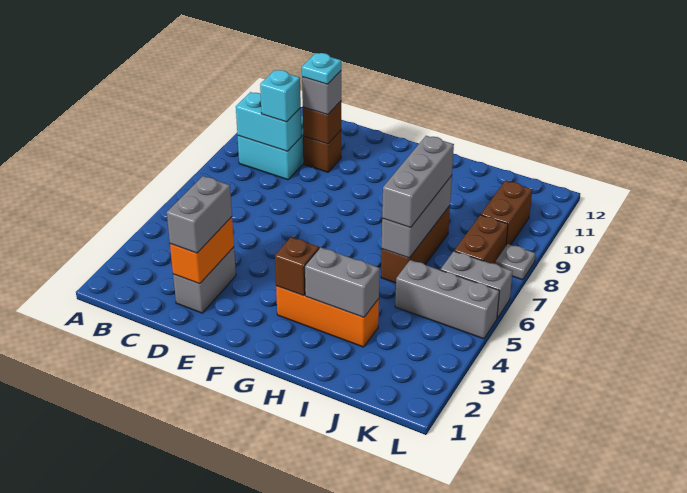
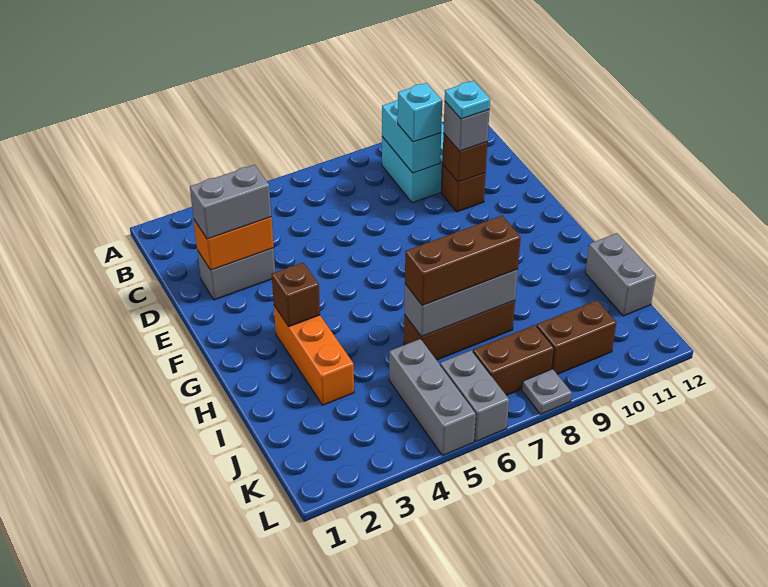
grey brick H3:I3 level 2 -> grey brick I12:J12 level 1
grey brick I6:I8 level 3 -> brown brick I6:I8 level 3

